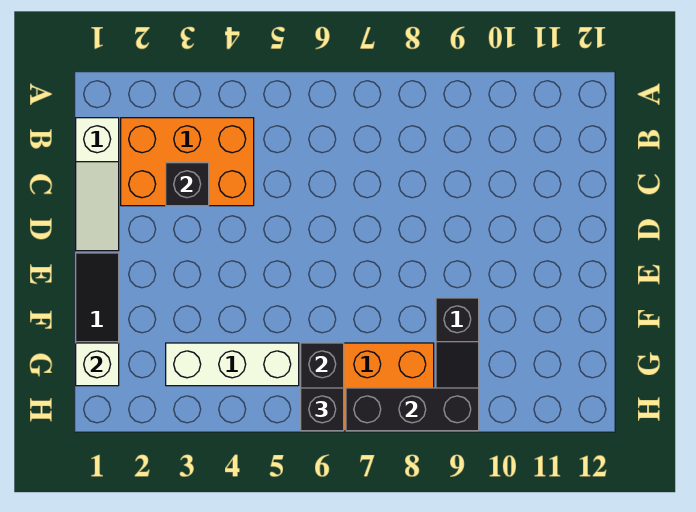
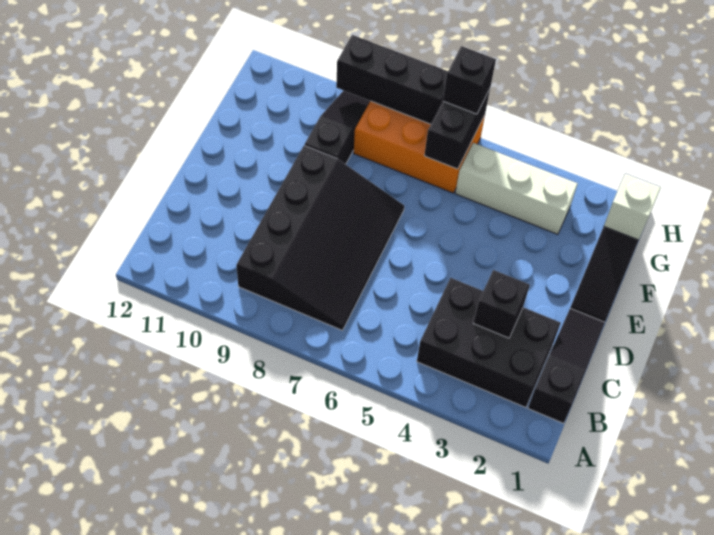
white slope B1:D1 level 1 top B -> black slope B1:D1 level 1 top B
orange brick B2:C4 level 1 -> black brick B2:C4 level 1
none -> black slope B7:E9 level 1 top 9

